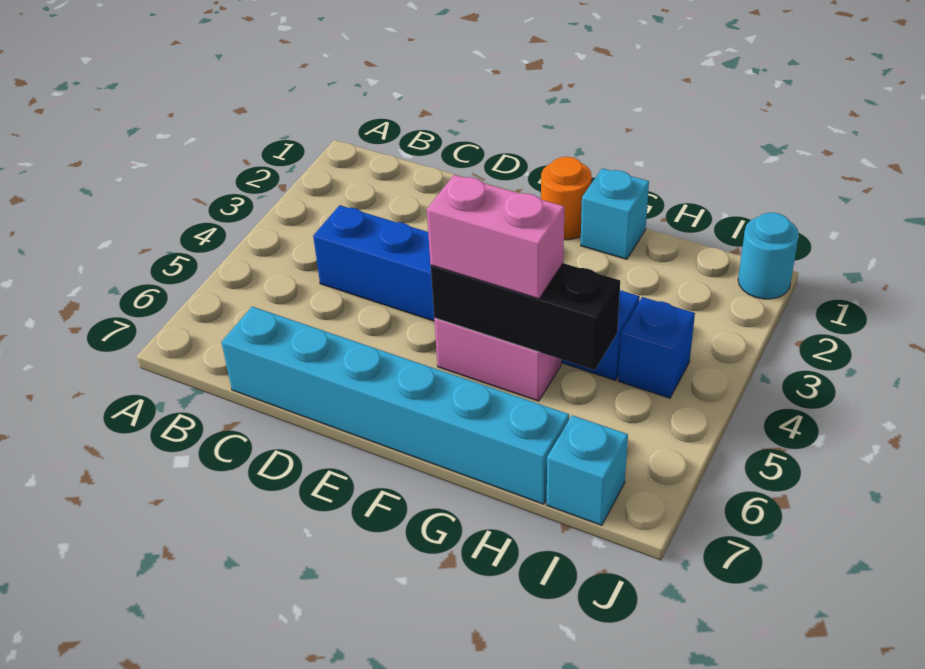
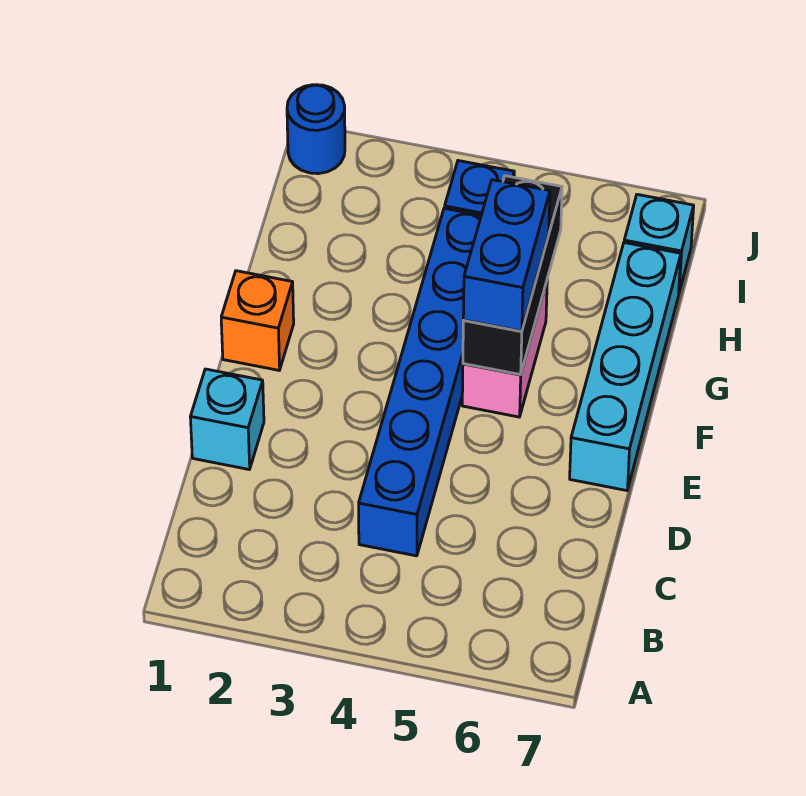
cyan brick C7:H7 level 1 -> cyan brick E7:H7 level 1
orange round brick F1 level 1 -> orange brick F1 level 1
pink brick F5:G5 level 3 -> blue brick F5:G5 level 3
cyan brick G1 level 1 -> cyan brick D1 level 1
cyan round brick J1 level 1 -> blue round brick J1 level 1

